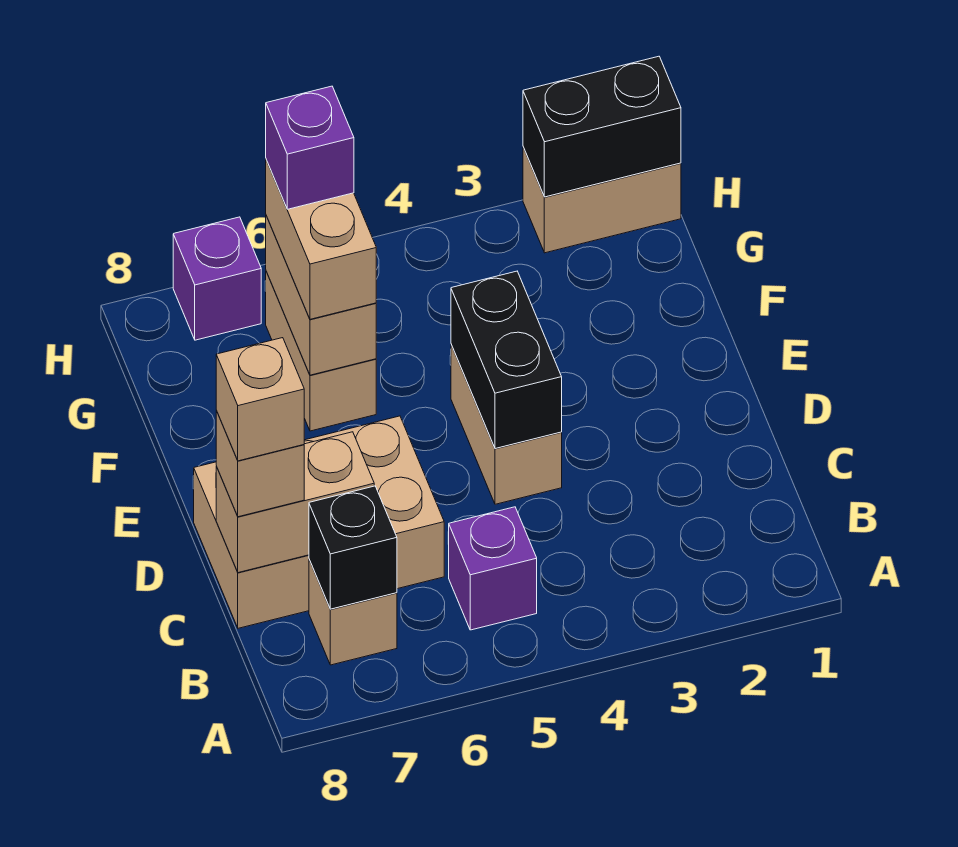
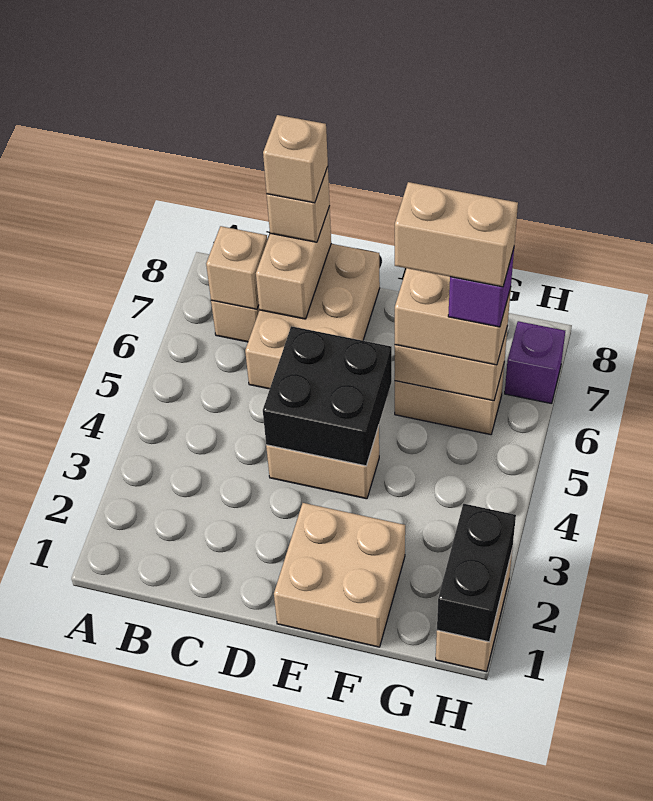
purple brick B5 level 1 -> none
black brick B7 level 2 -> tan brick B7 level 2
black brick D4:E4 level 2 -> black brick D4:E5 level 2
none -> tan brick E1:F2 level 1
none -> tan brick F6:G6 level 5

